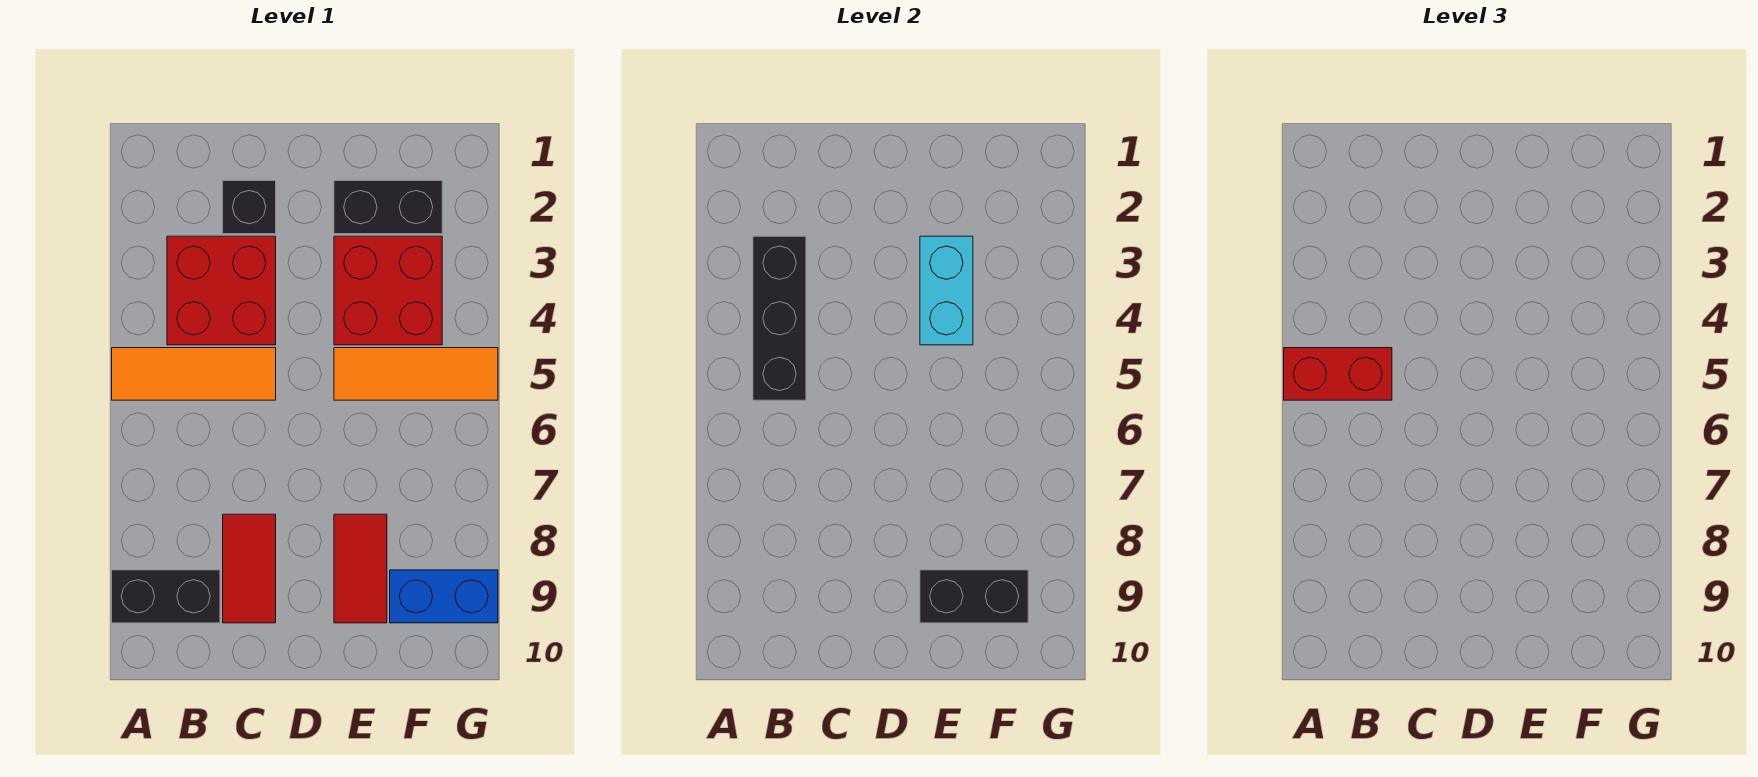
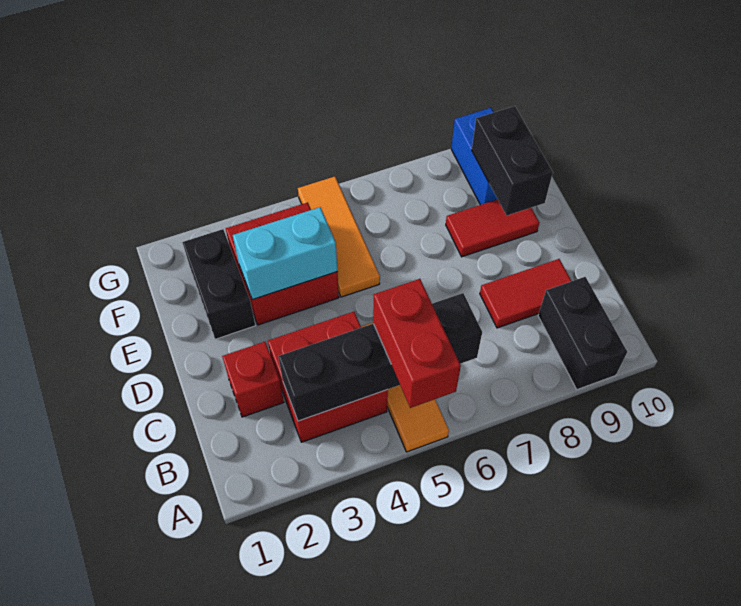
black brick B3:B5 level 2 -> black brick B3:B6 level 2
black brick C2 level 1 -> red brick C2 level 1

